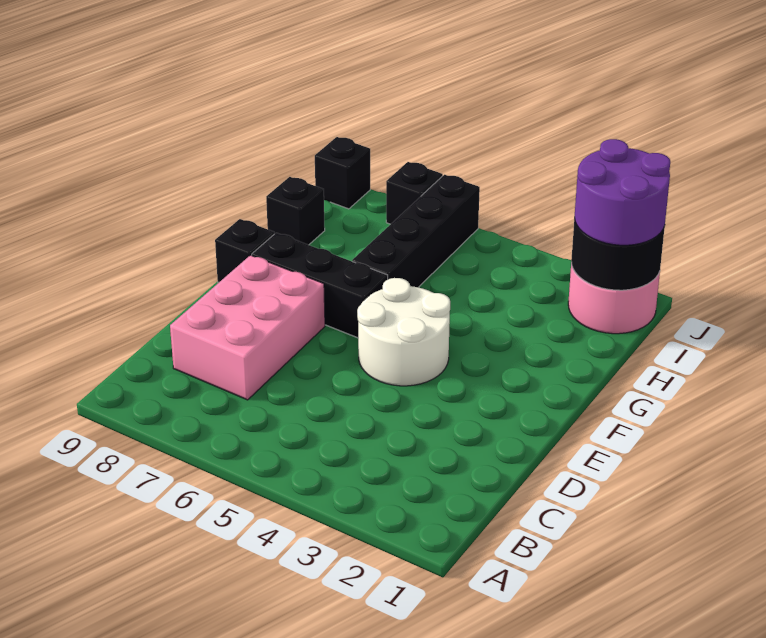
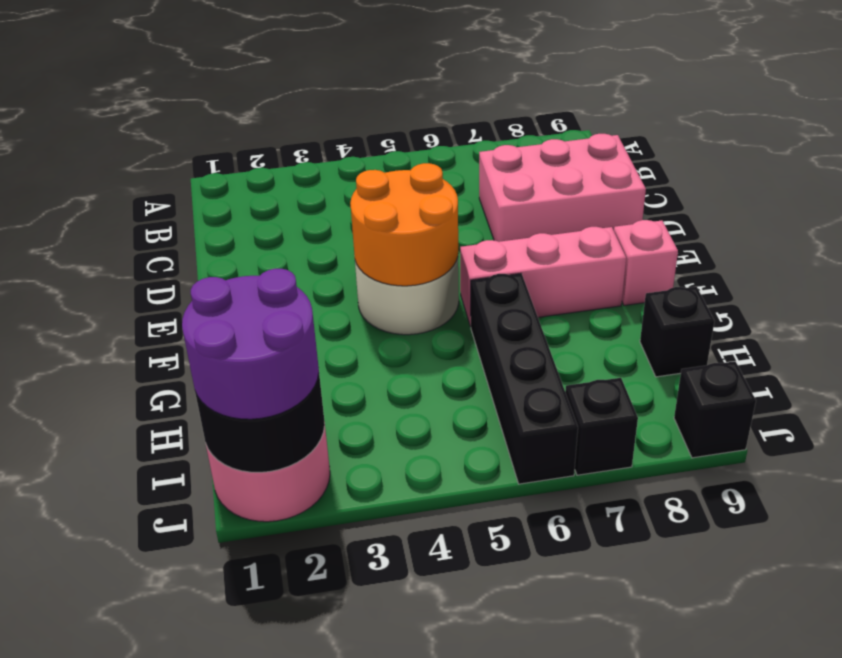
pink brick C7:E8 level 1 -> pink brick C7:D9 level 1
none -> orange round brick E4:F5 level 2
black brick F6:F8 level 1 -> pink brick F6:F8 level 1
black brick F9 level 1 -> pink brick F9 level 1

